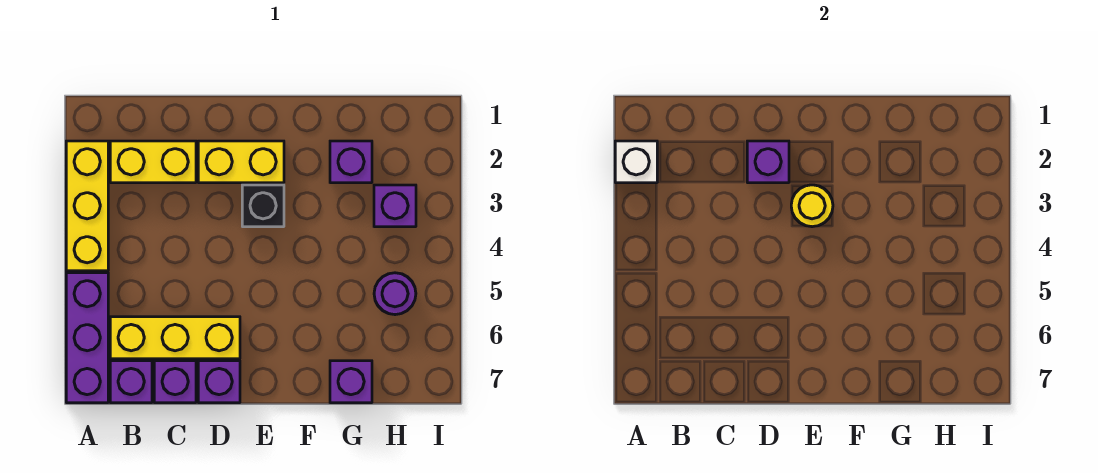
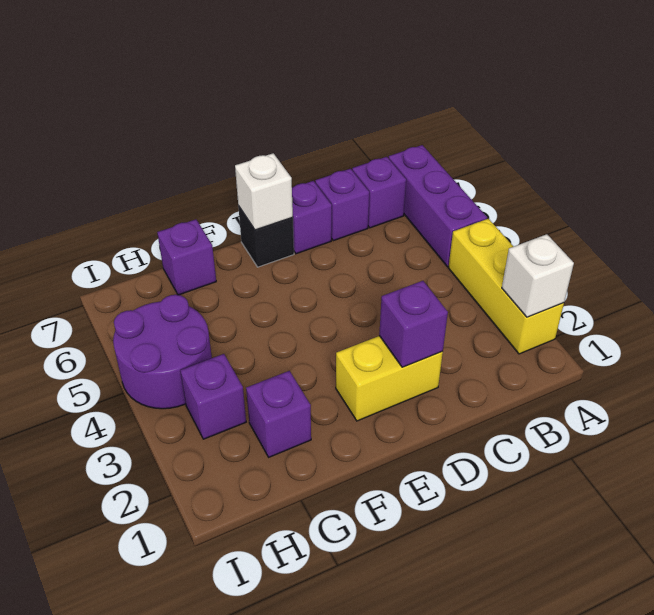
yellow brick B2:C2 level 1 -> none
yellow brick B6:D6 level 1 -> none
black brick E3 level 1 -> black brick E7 level 1
yellow round brick E3 level 2 -> none
none -> white brick E7 level 2
purple round brick H5 level 1 -> purple round brick H4:I5 level 1

